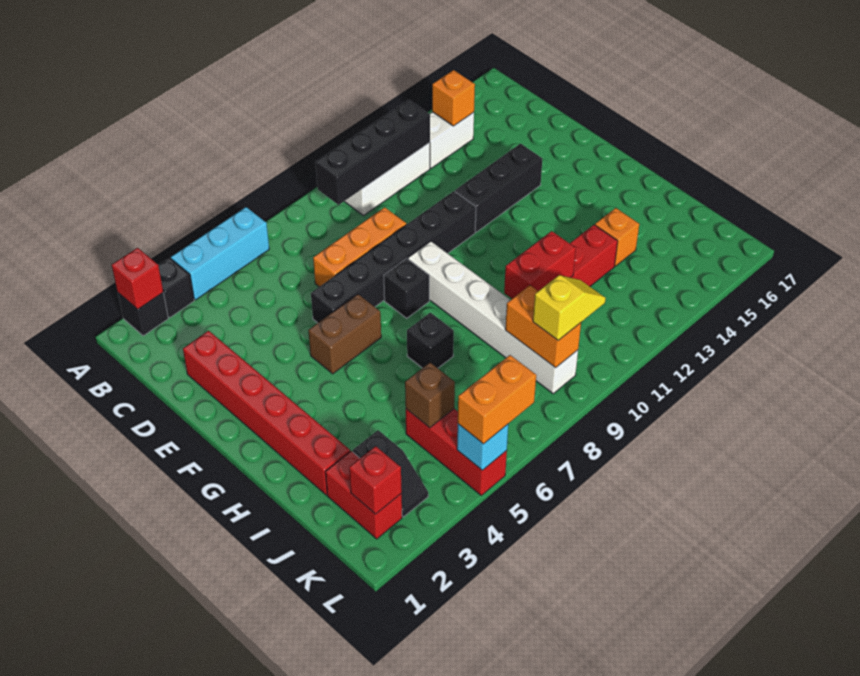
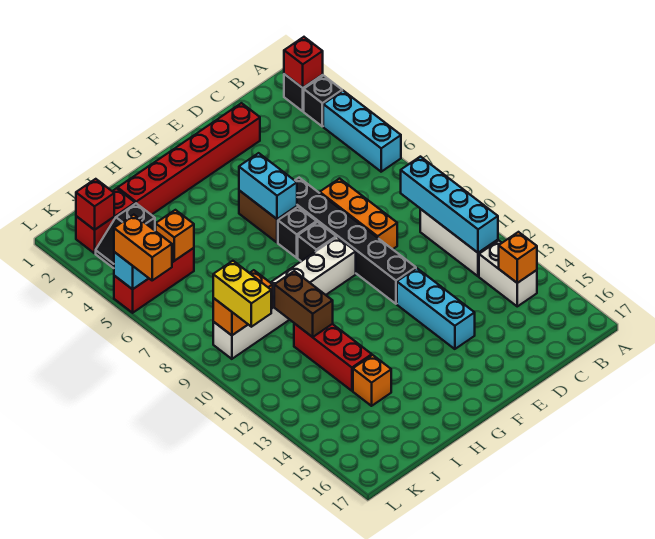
black brick B9:B12 level 2 -> cyan brick B9:B12 level 2
black brick E12:E14 level 1 -> cyan brick E12:E14 level 1
none -> cyan brick F5:F6 level 2
black brick H7 level 1 -> black brick F7 level 1
red brick I10:I11 level 2 -> brown brick I10:I11 level 2
brown brick J5 level 2 -> orange brick J5 level 2
yellow slope K9:K10 level 3 top 9 -> yellow brick K9:K10 level 3

